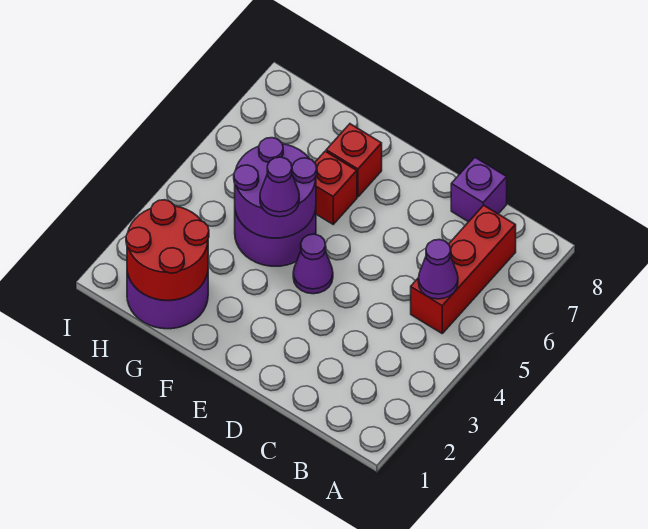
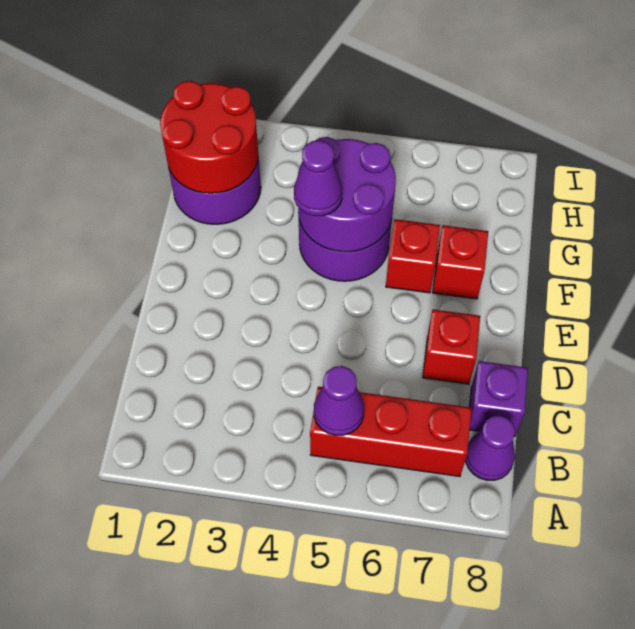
none -> red brick D7 level 1
purple cone E4 level 1 -> purple cone B8 level 1

